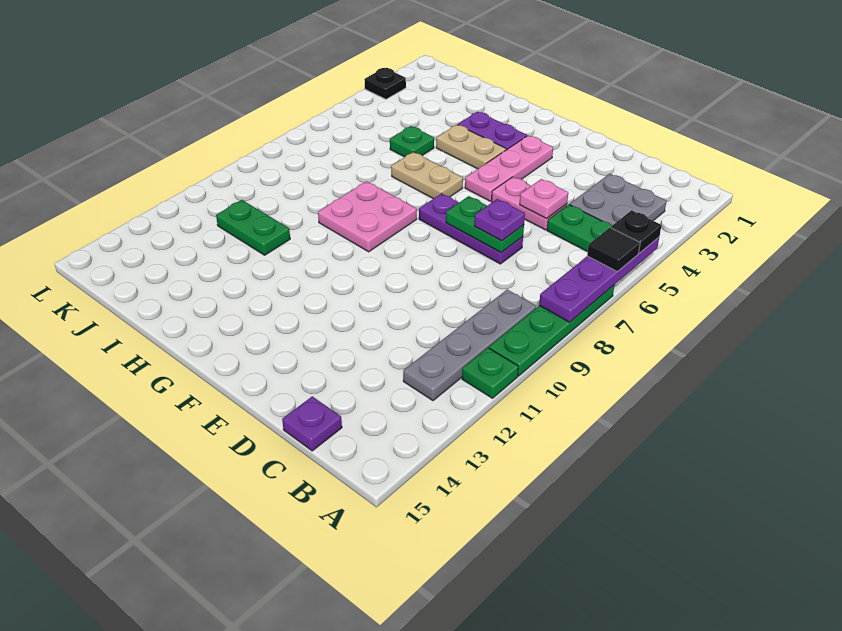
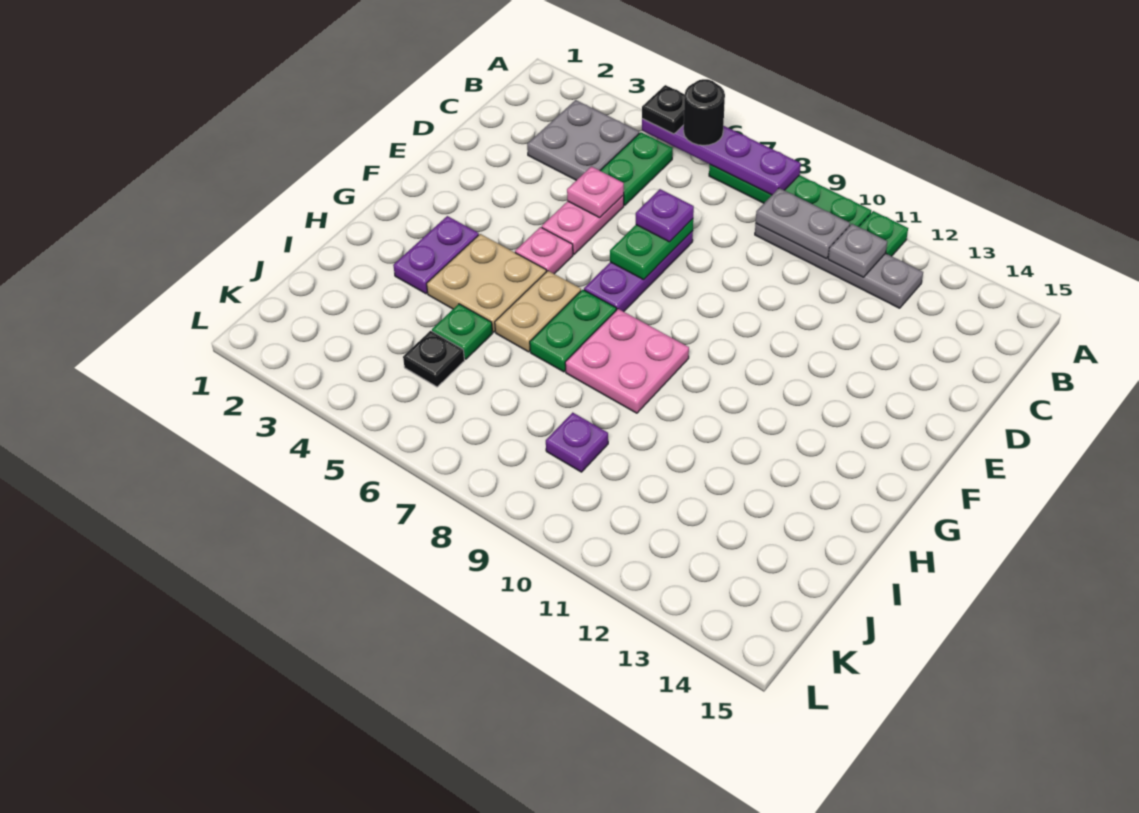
black tile A6 level 3 -> black round brick A6 level 3
none -> grey plate B9:B10 level 2
none -> grey plate B11 level 2
purple plate C15 level 1 -> purple plate J9 level 1
pink plate F3:F5 level 1 -> pink plate F5 level 1
tan plate G4:H4 level 1 -> tan plate G4:H5 level 1
green plate I11:J11 level 1 -> green plate G7:H7 level 1
black plate L3 level 1 -> black plate J5 level 1

